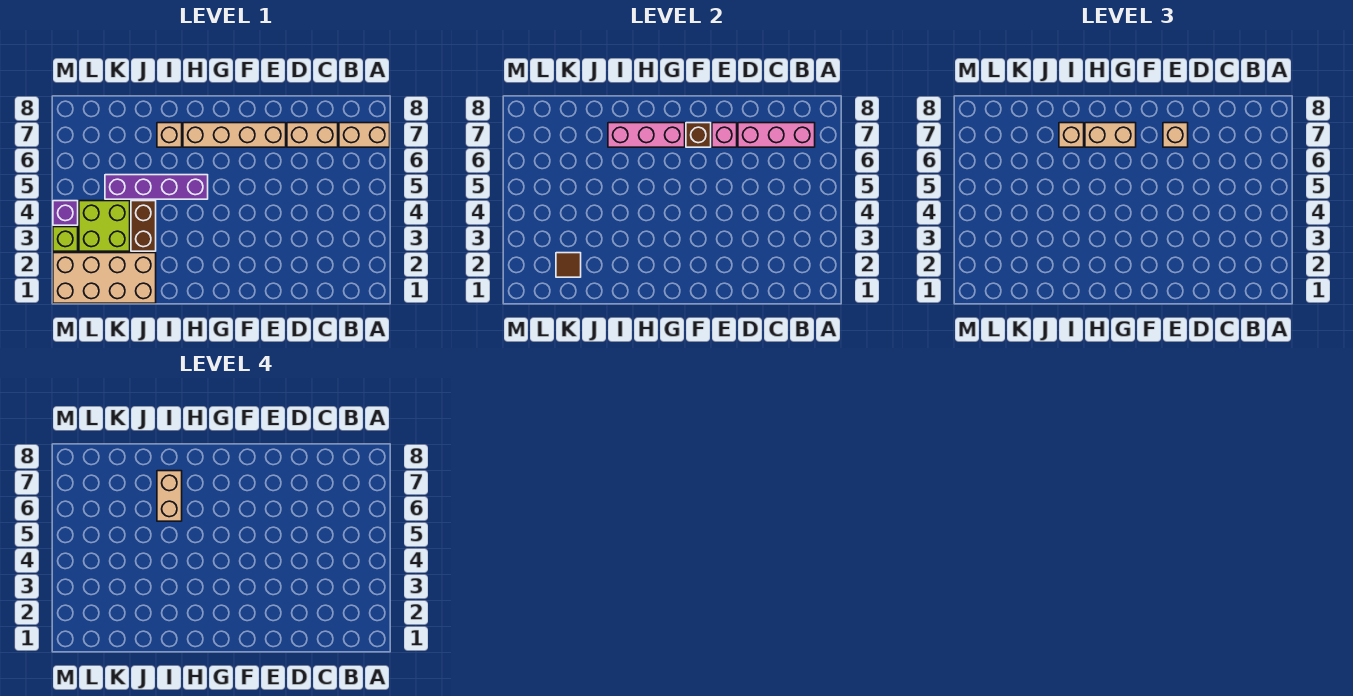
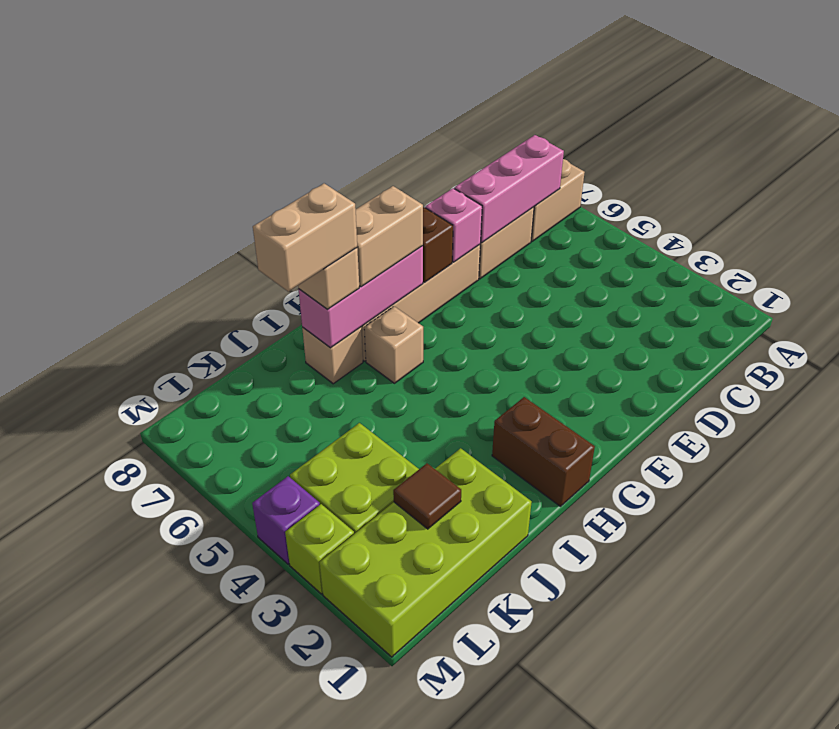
tan brick E7 level 3 -> tan brick H6 level 1
purple brick H5:K5 level 1 -> none
tan brick I6:I7 level 4 -> tan brick I7:J7 level 4
tan brick J1:M2 level 1 -> lime brick J1:M2 level 1
brown brick J3:J4 level 1 -> brown brick H1:H2 level 1

